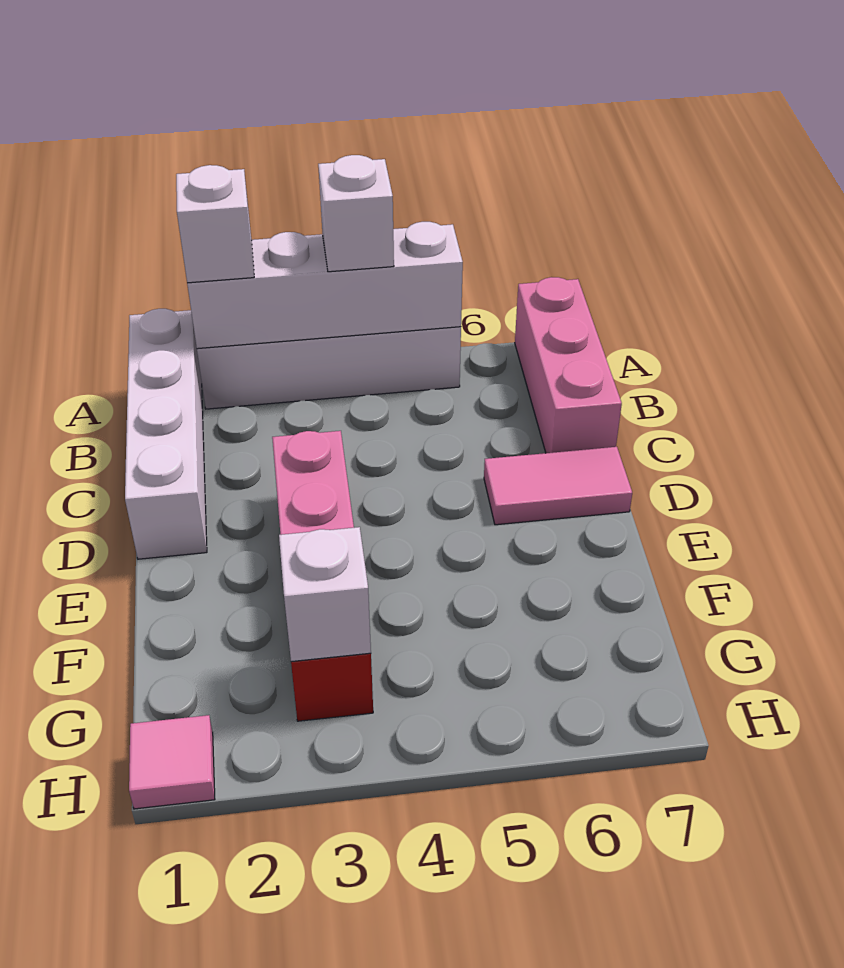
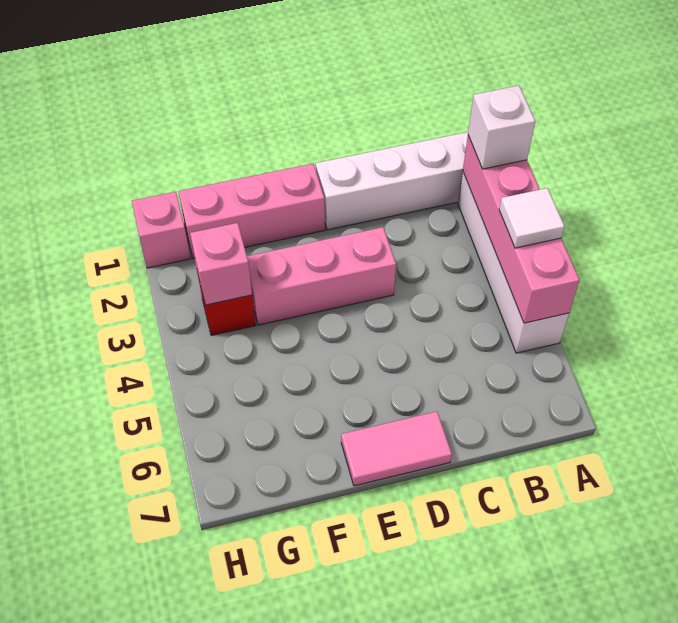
white brick A2:A5 level 2 -> pink brick A2:A5 level 2
white brick A4 level 3 -> white tile A4 level 3
pink brick A7:C7 level 1 -> pink brick E1:G1 level 1
pink tile D6:D7 level 1 -> pink tile D7:E7 level 1
white brick G3 level 2 -> pink brick G3 level 2
pink tile H1 level 1 -> pink brick H1 level 1

